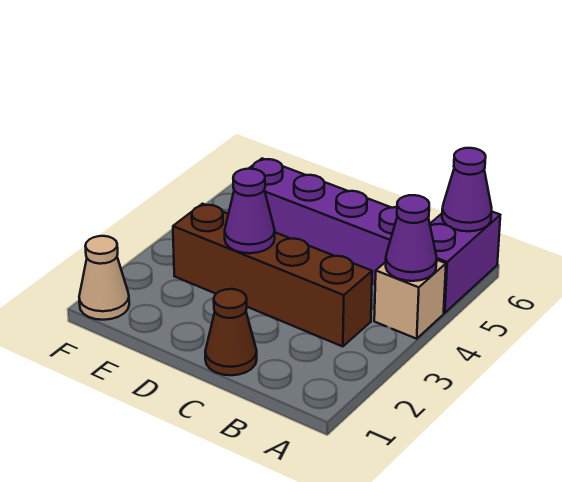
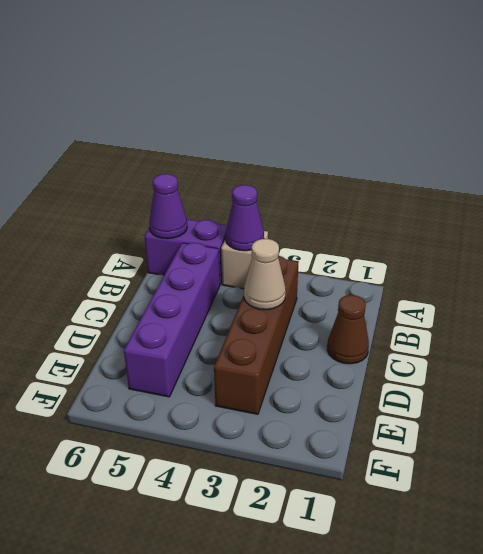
purple cone D3 level 2 -> none
tan cone F1 level 1 -> tan cone C3 level 2

